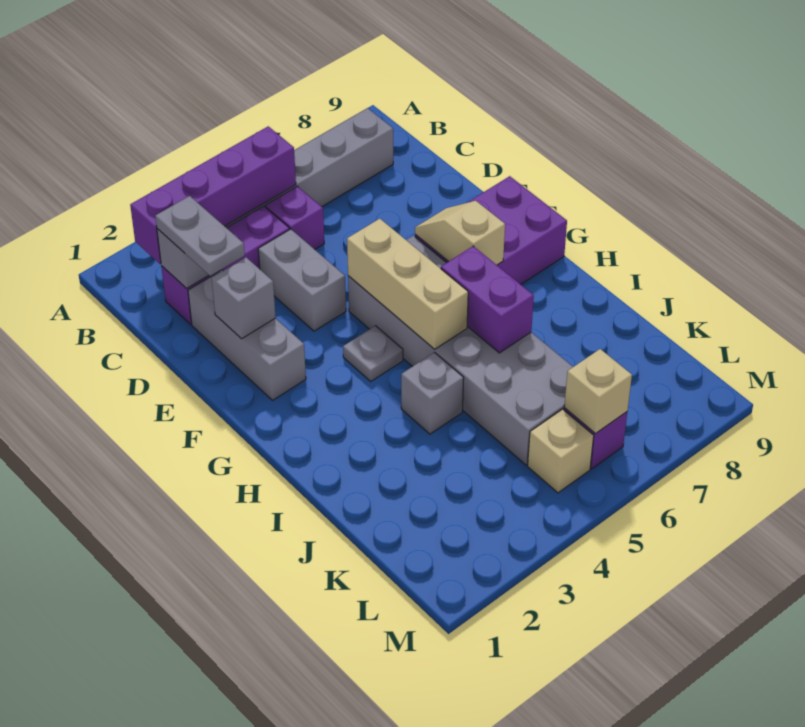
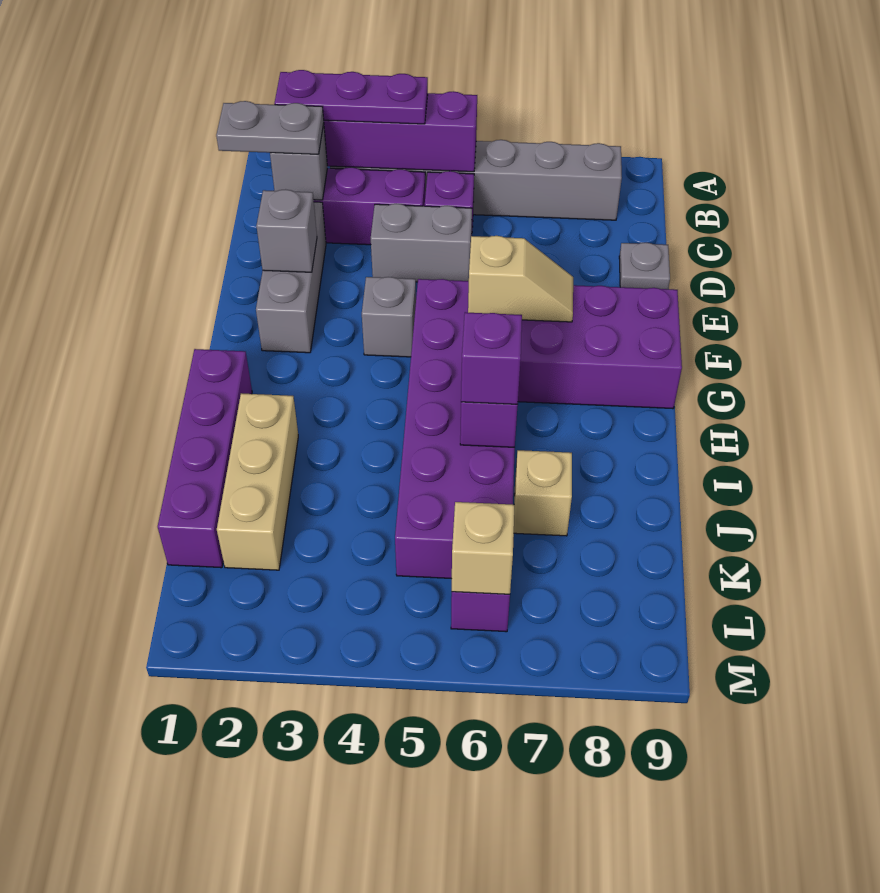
none -> purple plate B2:B4 level 3
grey plate C2:D2 level 3 -> grey plate C1:C2 level 3
grey brick D4:E4 level 1 -> grey brick D4:D5 level 1
grey brick F5:K6 level 1 -> purple brick F5:K6 level 1
tan brick F5:H5 level 2 -> tan brick I2:K2 level 1
tan slope F7:G7 level 2 top G -> tan slope F6:F7 level 2 top 6
grey plate G4 level 1 -> grey plate D9 level 1
none -> purple brick H1:K1 level 1
grey brick I4 level 1 -> grey brick F4 level 1
none -> purple brick I6 level 3
tan brick L5 level 1 -> tan brick J7 level 1

